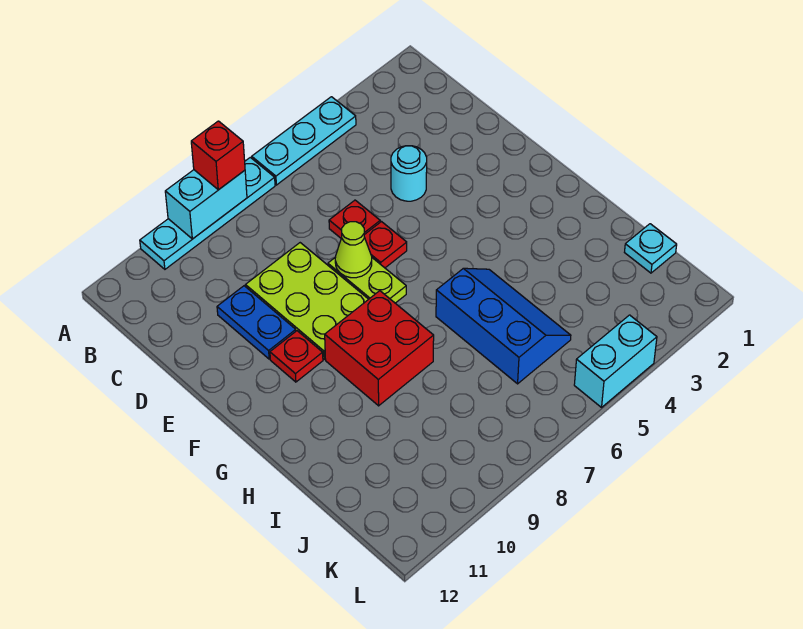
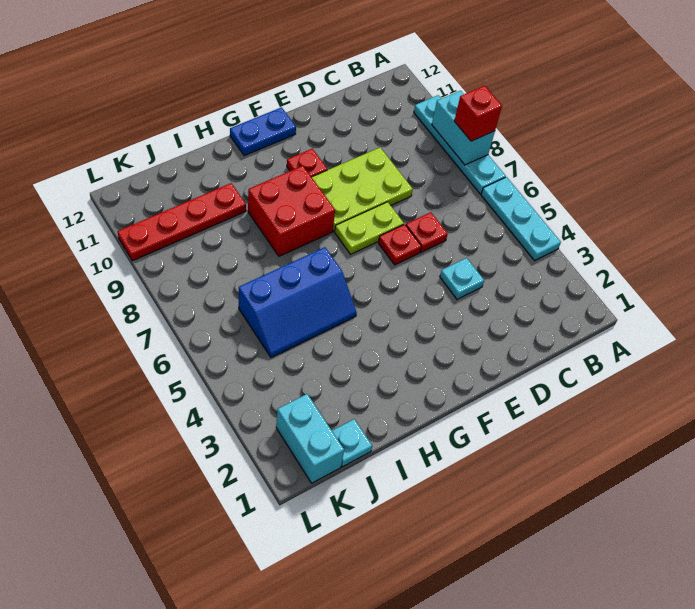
cyan round brick D4 level 1 -> cyan plate D4 level 1
blue plate D10:E10 level 1 -> blue plate F12:G12 level 1
lime cone E7 level 2 -> none
none -> red plate I10:L10 level 1
cyan brick L4:L5 level 1 -> cyan brick K1:K2 level 1

